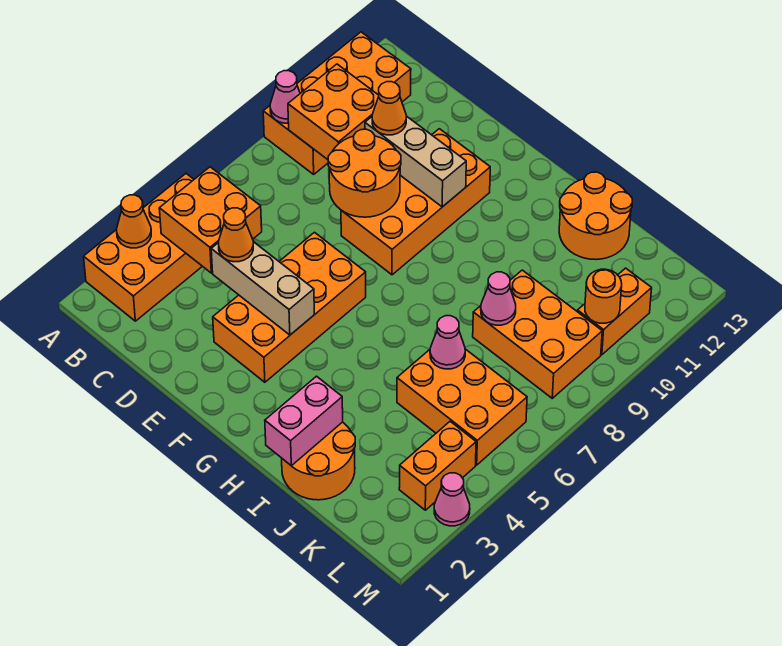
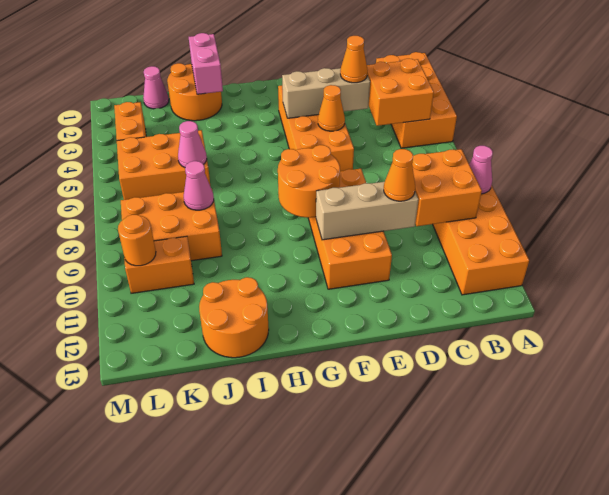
orange cone A3 level 2 -> orange cone E5 level 2
orange round brick D8:E9 level 2 -> orange round brick F8:G9 level 2
orange brick L10:L11 level 1 -> orange brick K10:L10 level 1
pink cone M3 level 1 -> pink cone K1 level 1

